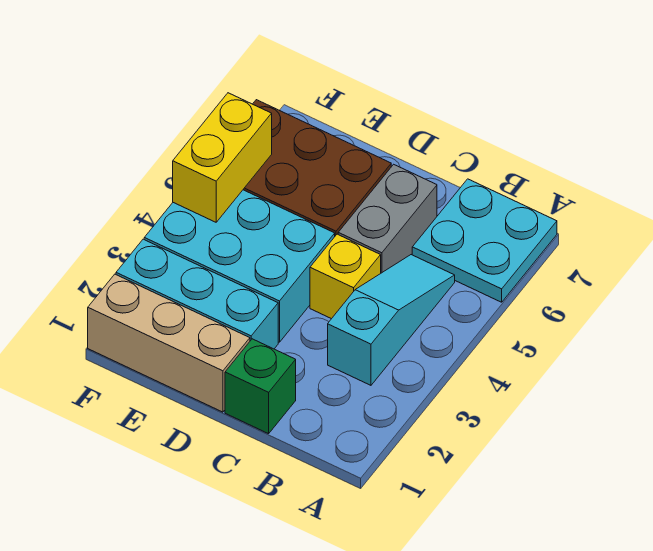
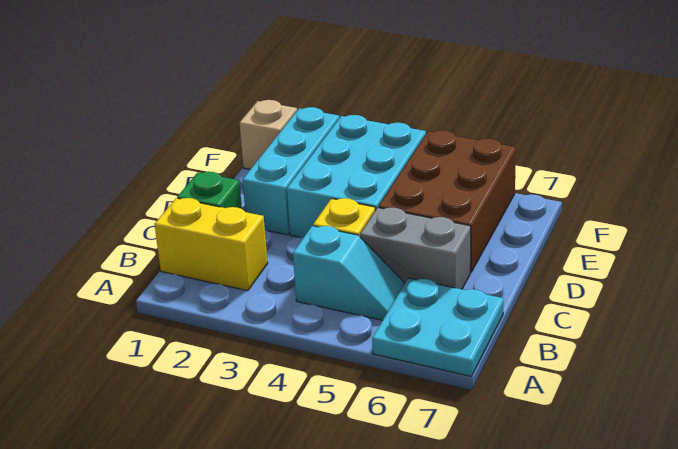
cyan slope B3:B5 level 1 top 3 -> cyan slope B4:B5 level 1 top 4
tan brick D1:F1 level 1 -> tan brick F1 level 1
yellow brick F4:F5 level 2 -> yellow brick B1:B2 level 1

